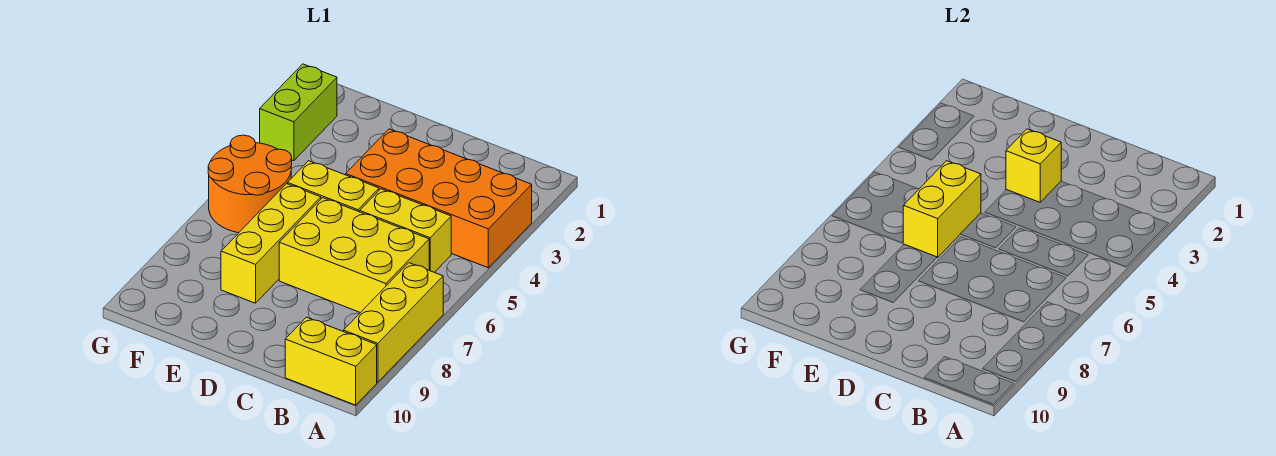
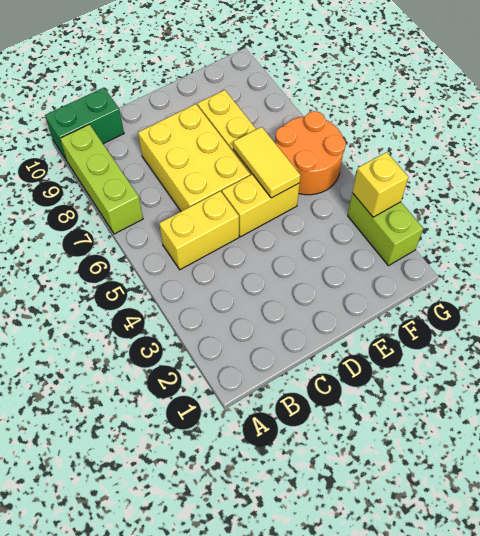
orange brick A3:D4 level 1 -> none
yellow brick A7:A9 level 1 -> lime brick A7:A9 level 1
yellow brick A10:B10 level 1 -> green brick A10:B10 level 1
yellow brick B6:D7 level 1 -> yellow brick C6:D8 level 1
yellow brick D3 level 2 -> yellow brick G3 level 2
yellow brick E5:E6 level 2 -> yellow tile E5:E6 level 2

